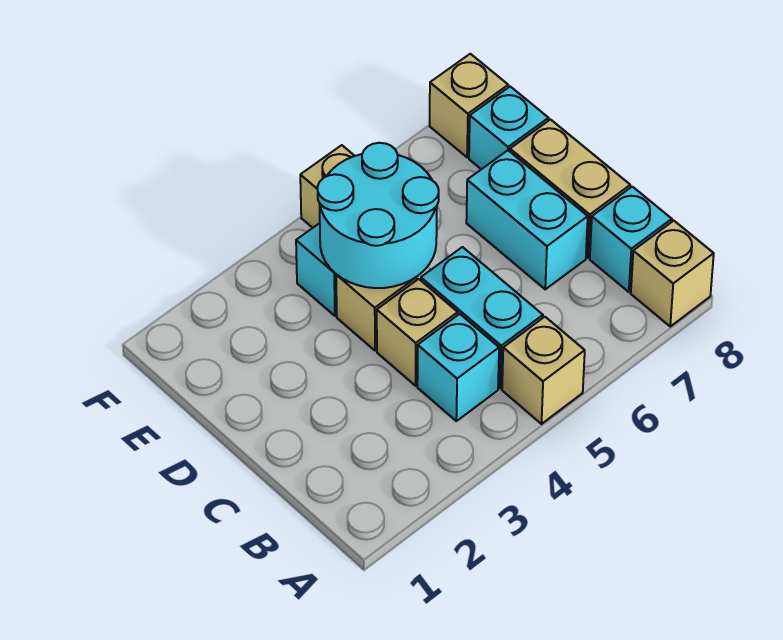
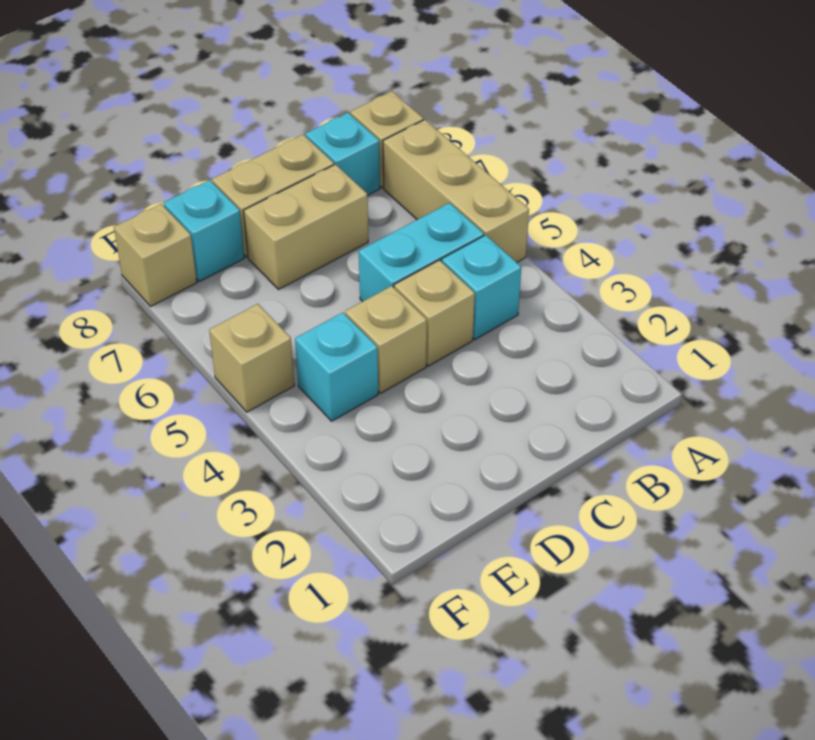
tan brick A5 level 1 -> tan brick A5:A7 level 1
cyan brick C7:D7 level 1 -> tan brick C7:D7 level 1
cyan round brick D4:E5 level 2 -> none

